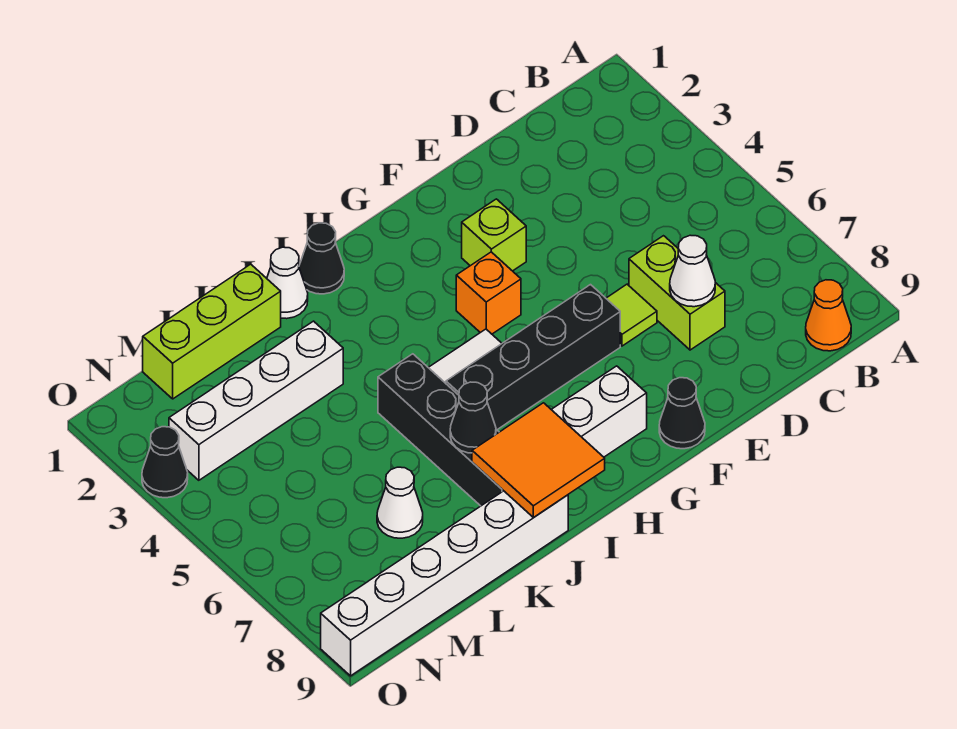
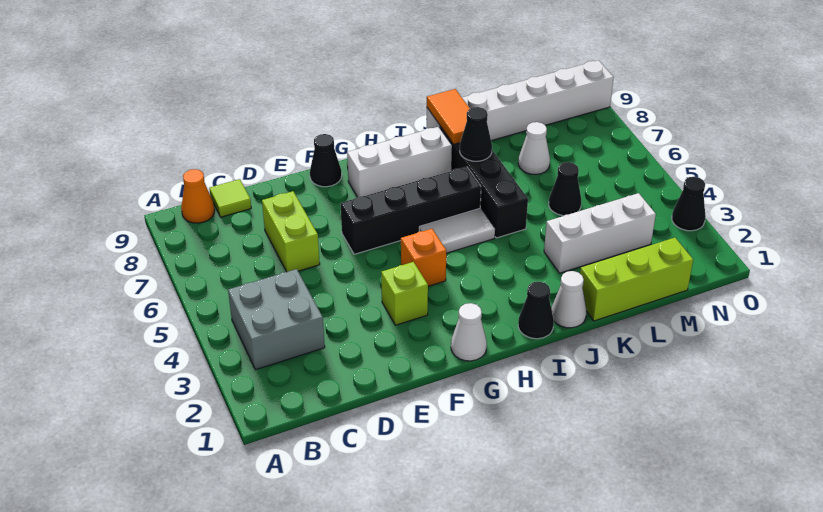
none -> grey brick B3:C4 level 1
white cone D7 level 2 -> white cone G1 level 1
lime tile E6 level 1 -> lime tile C9 level 1
orange tile I8:J9 level 2 -> orange tile J8:J9 level 2
white brick K3:N3 level 1 -> white brick K3:M3 level 1
none -> black cone L5 level 1

